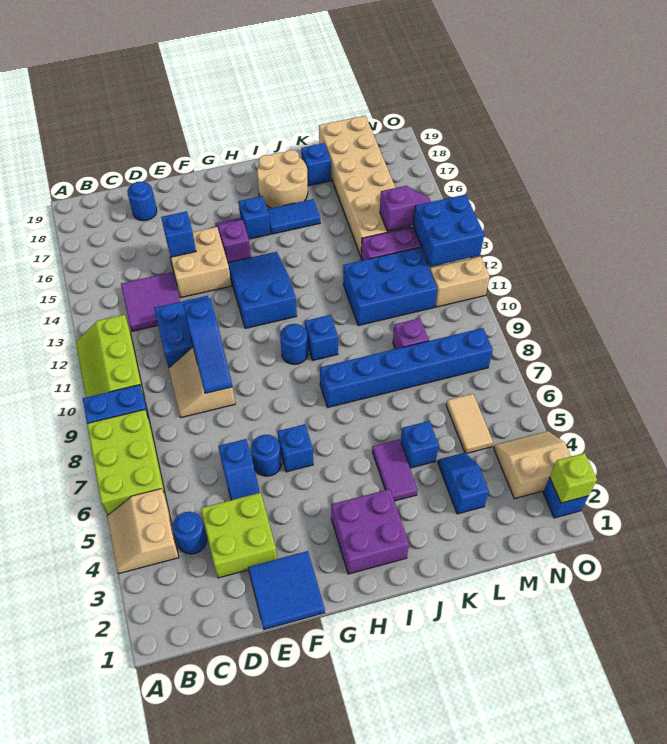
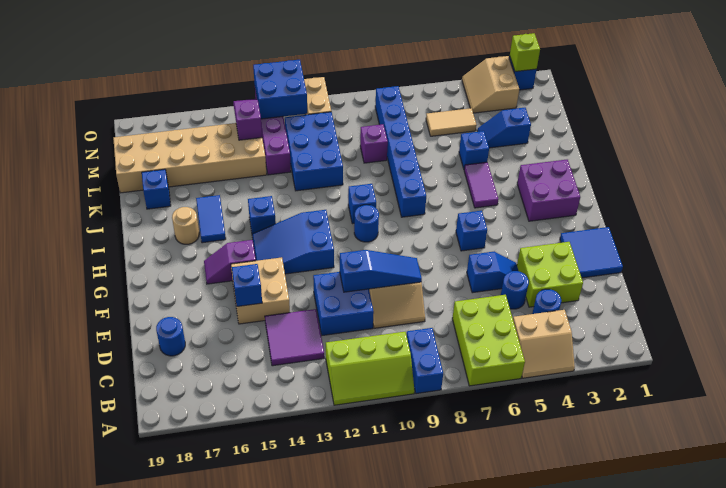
lime brick A6:B8 level 1 -> lime brick A6:C7 level 1
blue round brick F6 level 1 -> blue round brick D5 level 1
blue brick H16 level 1 -> blue brick I14 level 1
tan round brick I17:J18 level 1 -> tan round brick I17 level 1
purple tile J4:J5 level 1 -> purple tile I5:J5 level 1

